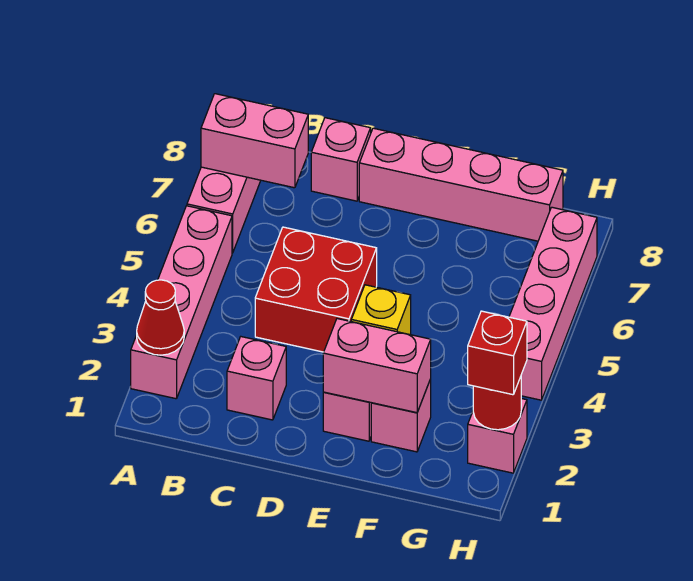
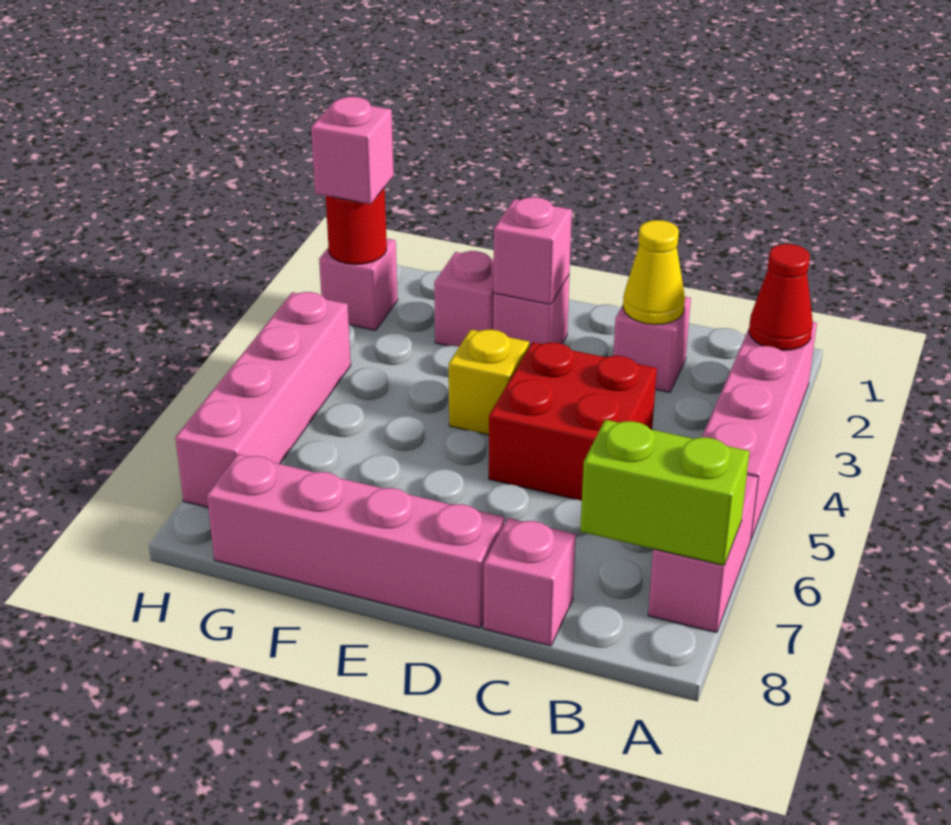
pink brick A7:B7 level 2 -> lime brick A7:B7 level 2
none -> yellow cone C2 level 2
pink brick E2:F2 level 2 -> pink brick E2 level 2
red brick H2 level 3 -> pink brick H2 level 3

